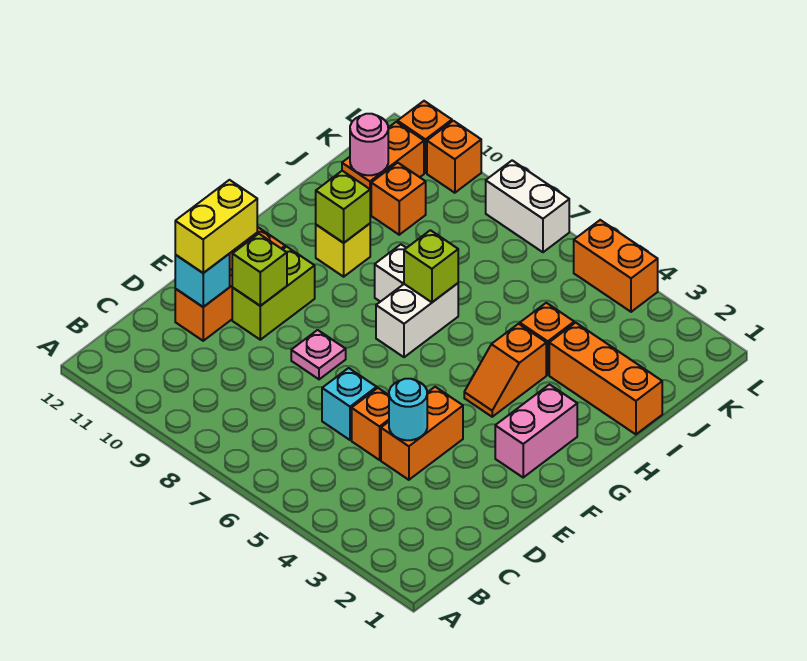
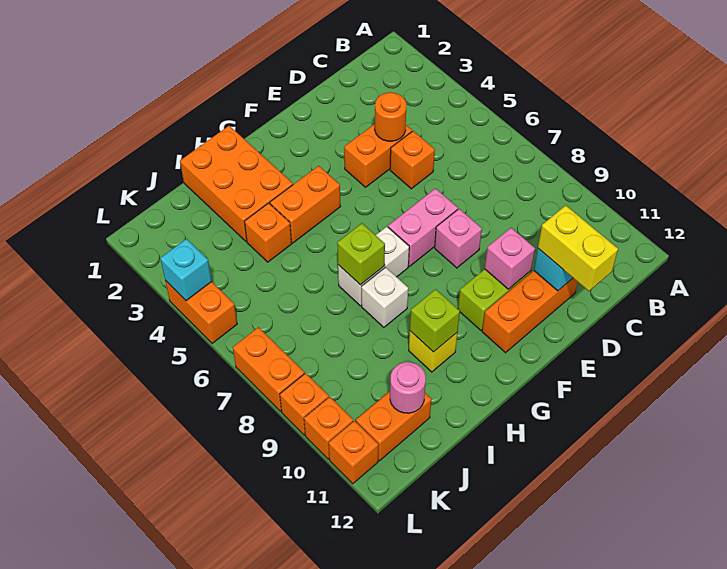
cyan round brick D4 level 2 -> orange round brick D4 level 2
cyan brick D6 level 1 -> cyan brick L4 level 2
yellow brick D11:E11 level 3 -> yellow brick D11:D12 level 3
pink plate E8 level 1 -> pink brick E8 level 1
lime brick E10 level 2 -> pink brick E10 level 2
pink brick F2:G2 level 1 -> pink brick E7:F7 level 1
orange slope G4:H4 level 1 top H -> orange brick G4:H4 level 1
orange brick I1:I3 level 1 -> orange brick H1:I3 level 1
orange brick J10 level 1 -> orange brick L9 level 1
white brick L7:L8 level 1 -> orange brick L7:L8 level 1

